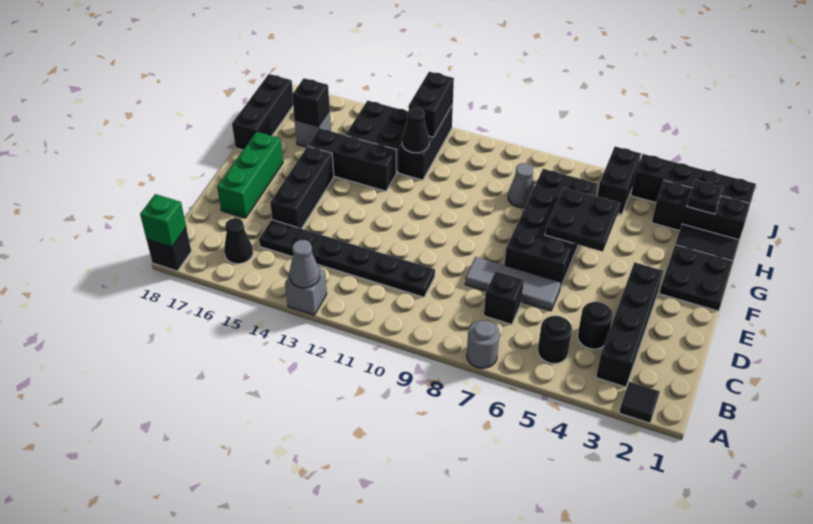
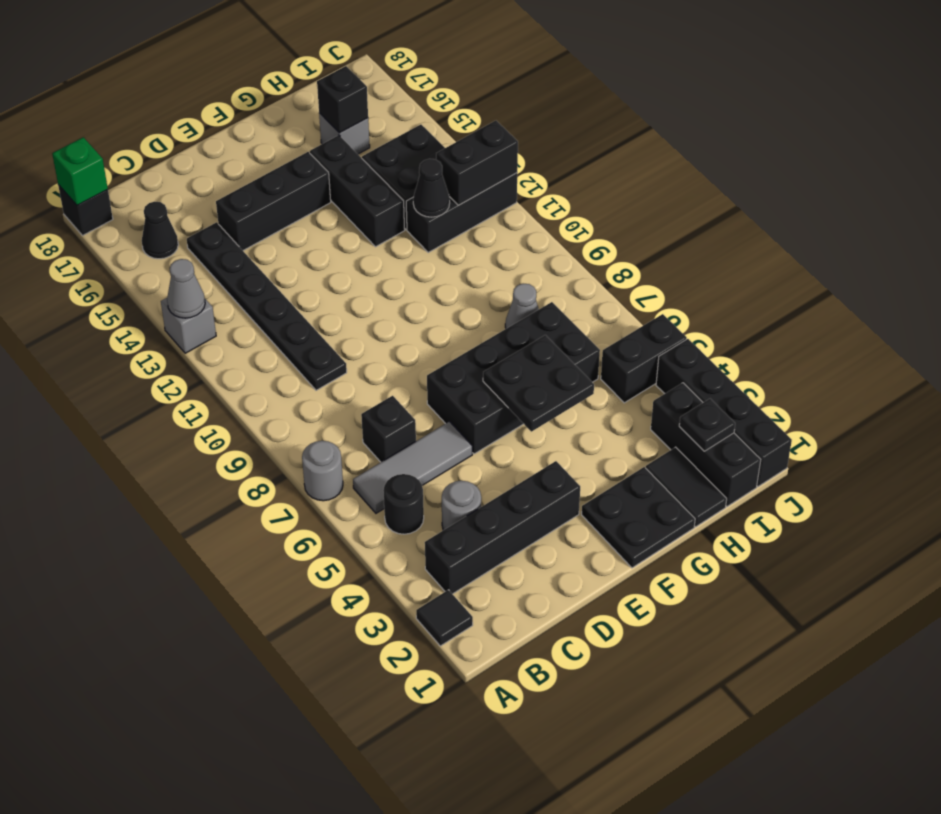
black round brick C4 level 1 -> grey round brick C4 level 1
grey tile D6:D8 level 1 -> grey tile B6:D6 level 1
green brick D17:F17 level 1 -> none
black brick G18:I18 level 1 -> none

